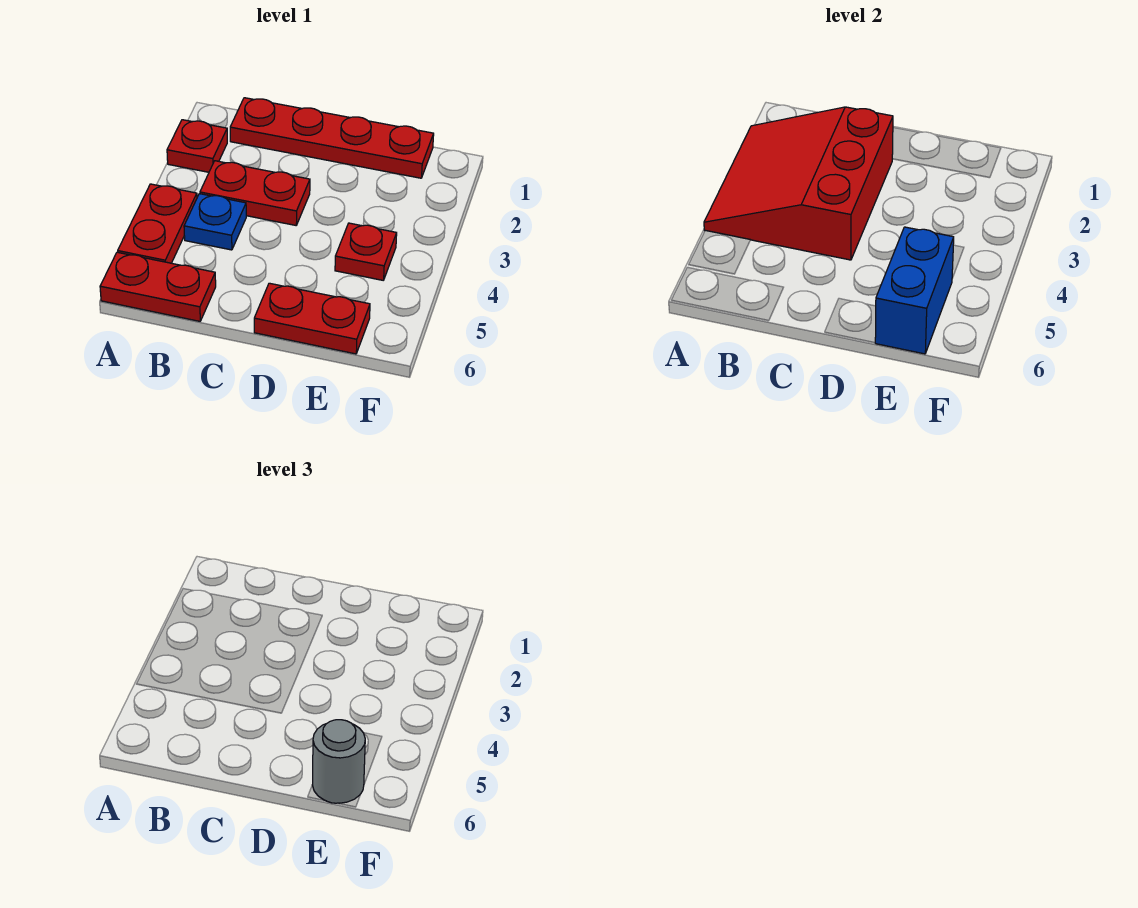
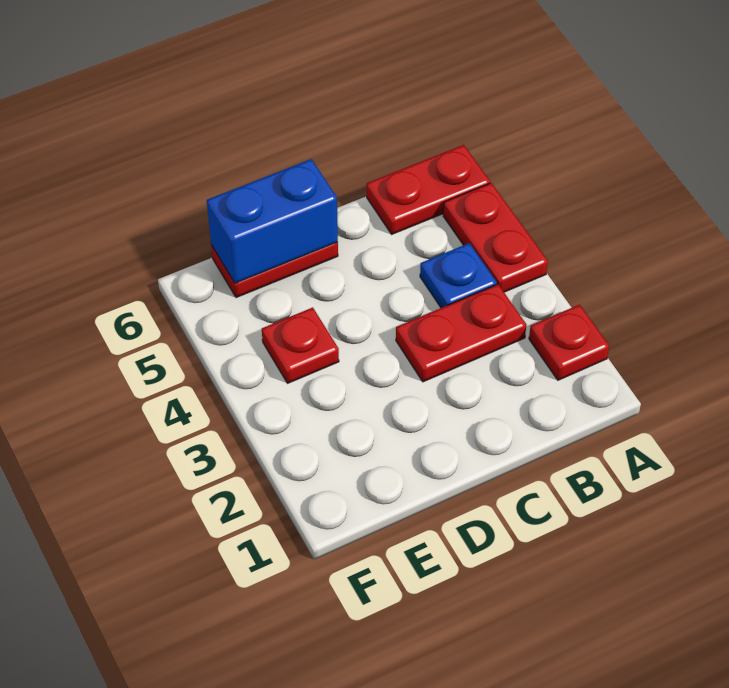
red slope A2:C4 level 2 top C -> none
red plate B1:E1 level 1 -> none
blue brick E5:E6 level 2 -> blue brick D6:E6 level 2
grey round brick E6 level 3 -> none

